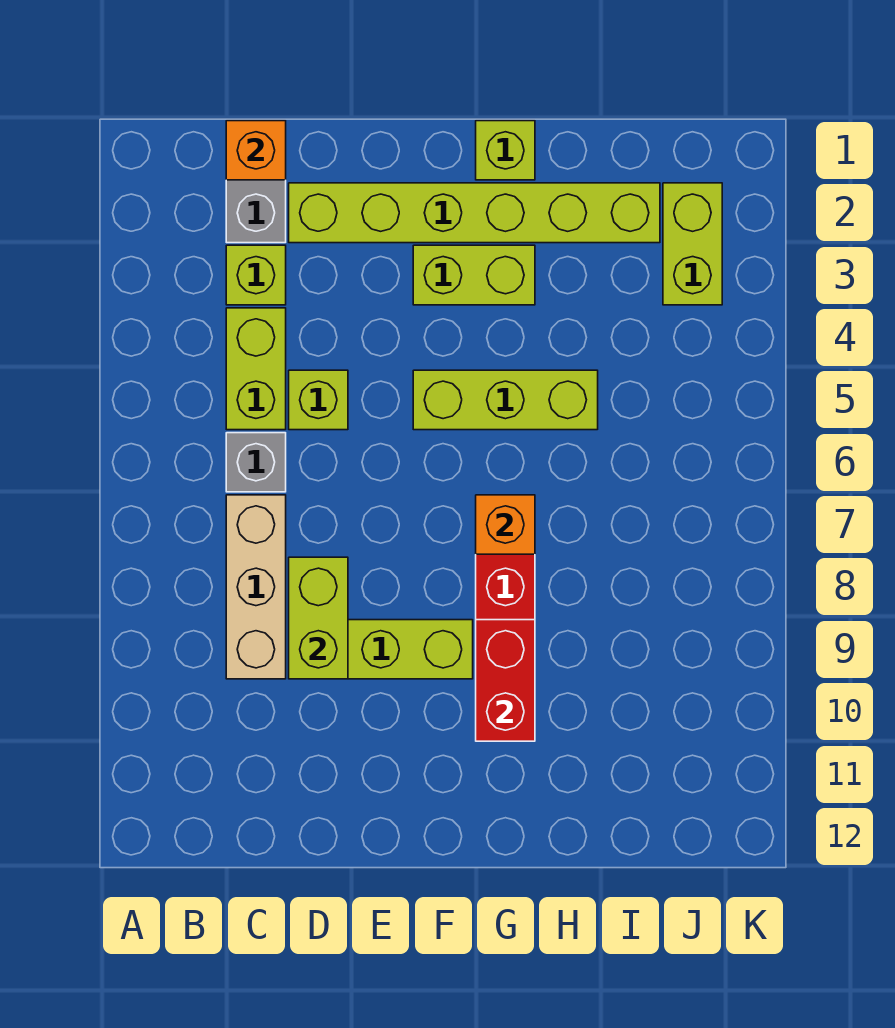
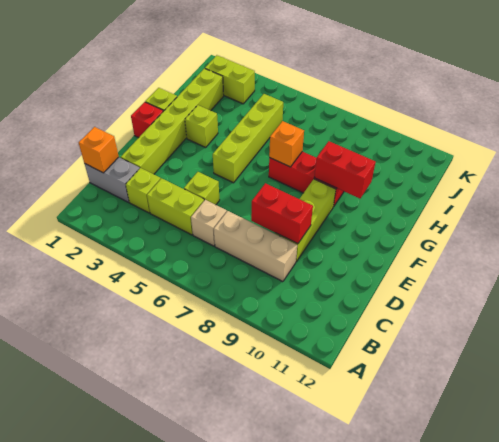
grey brick C6 level 1 -> tan brick C6 level 1
lime brick D8:D9 level 2 -> red brick D8:D9 level 2
none -> red brick F1 level 1
lime brick F3:G3 level 1 -> lime brick G3 level 1
lime brick F5:H5 level 1 -> lime brick F5:I5 level 1

